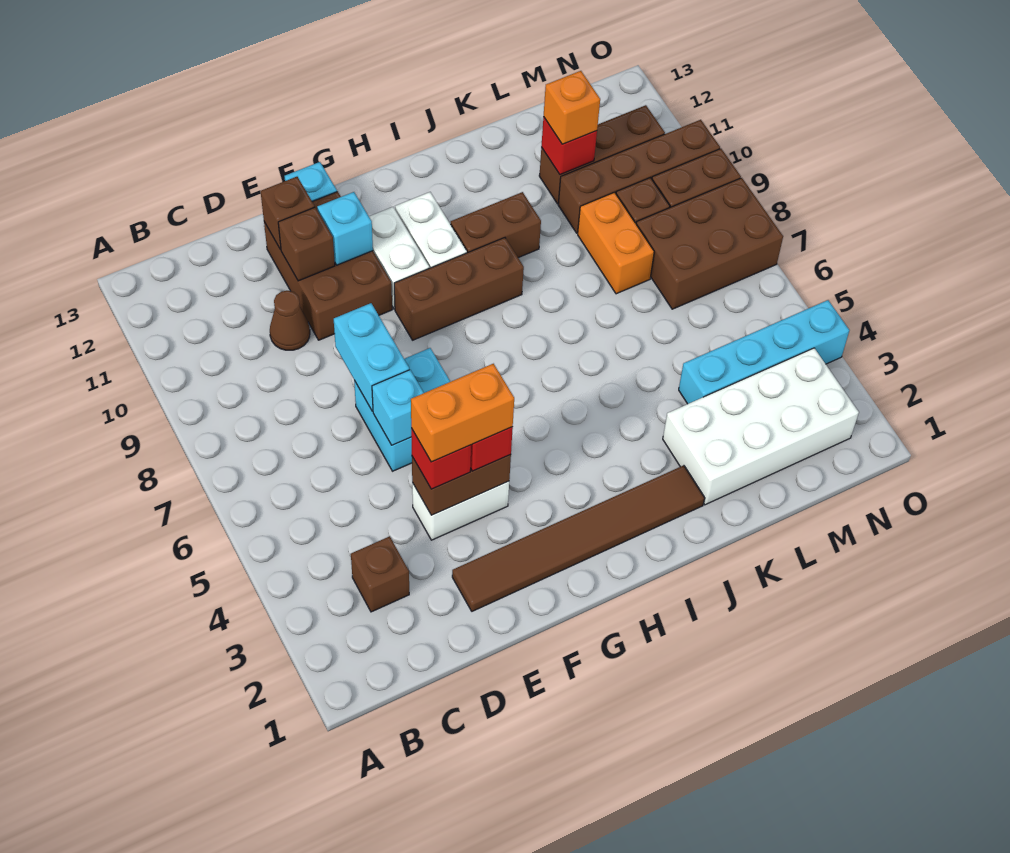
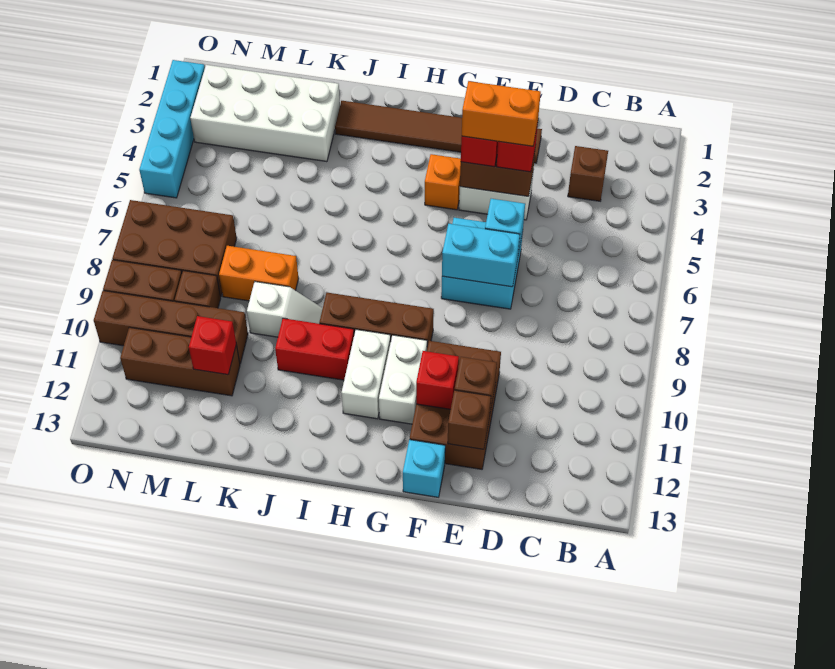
brown cone D10 level 1 -> none
cyan brick E7:E8 level 2 -> cyan brick E7:F7 level 2
cyan brick F11 level 2 -> red brick F11 level 2
brown brick I10:J10 level 1 -> red brick I10:J10 level 1
none -> white slope J9:K9 level 1 top K
cyan brick L4:O4 level 1 -> cyan brick O2:O5 level 1
orange brick L8:L9 level 1 -> orange brick K8:L8 level 1
orange brick L11 level 3 -> orange brick G4 level 1

